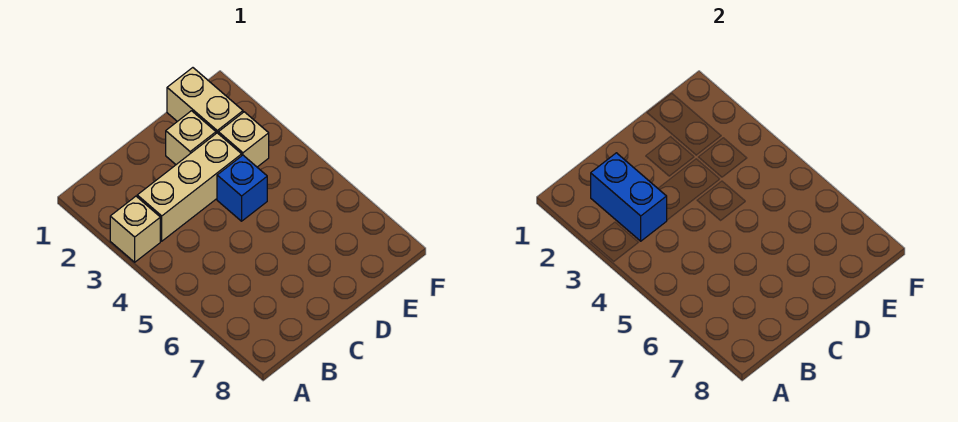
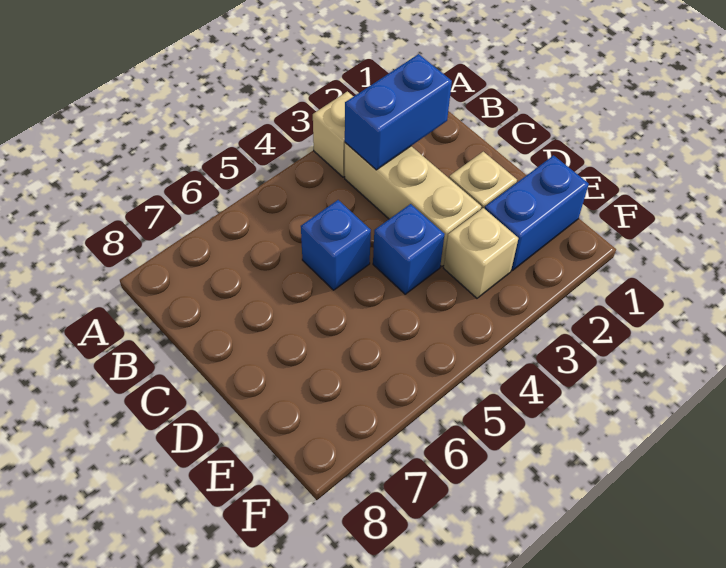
none -> blue brick C5 level 1
tan brick E1:E2 level 1 -> blue brick E1:E2 level 1

